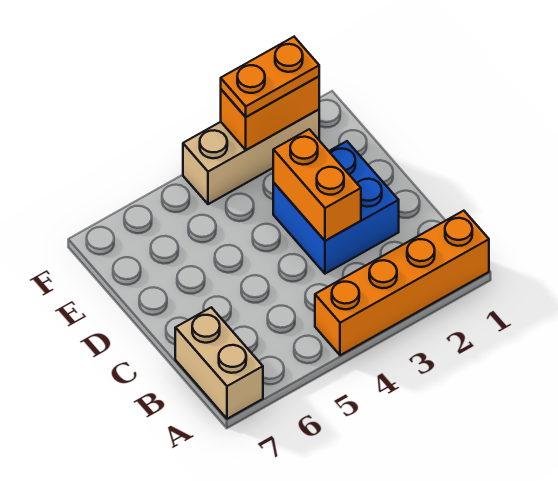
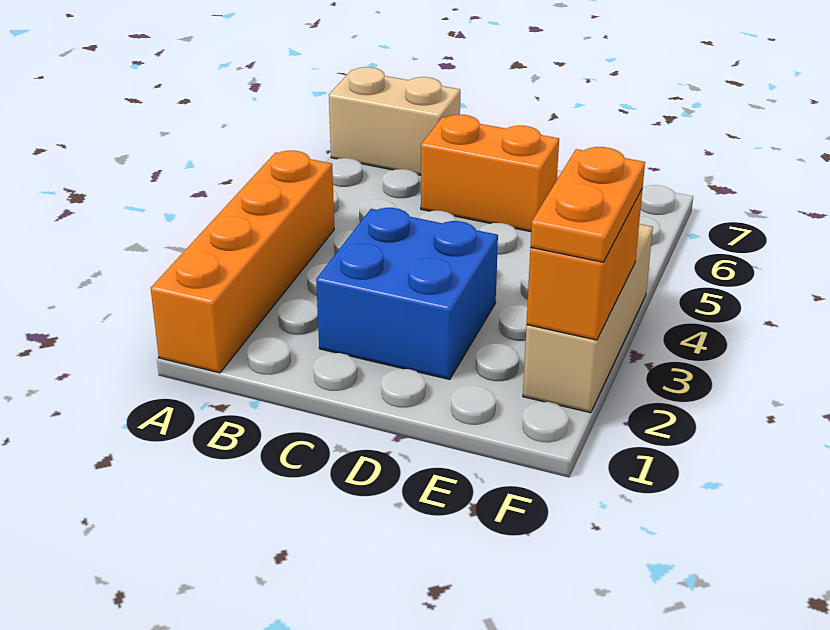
orange brick C3:D3 level 2 -> orange brick C6:D6 level 1

